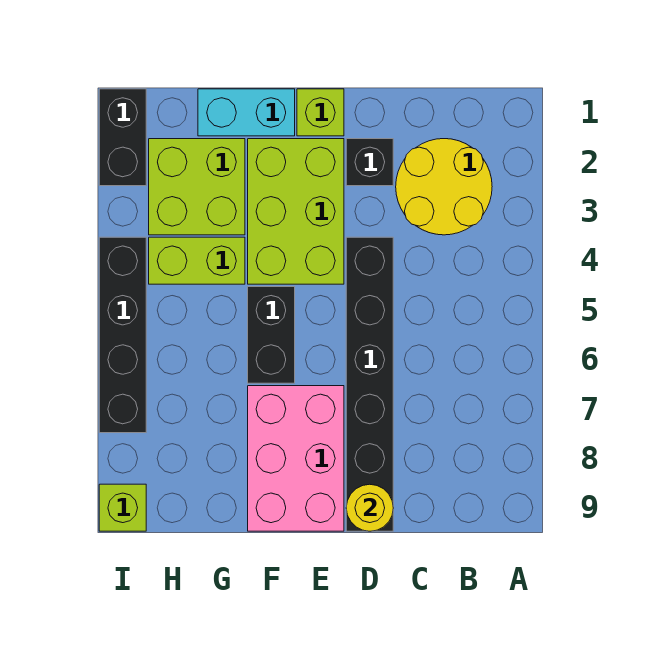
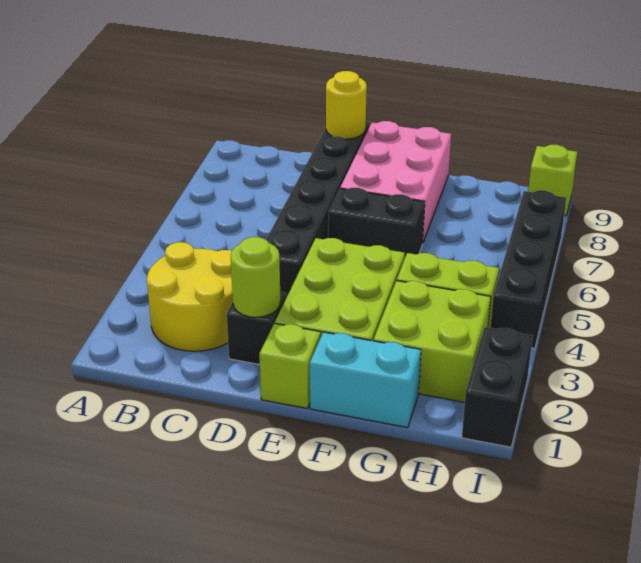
none -> lime round brick D2 level 2
black brick F5:F6 level 1 -> black brick E6:F6 level 1

